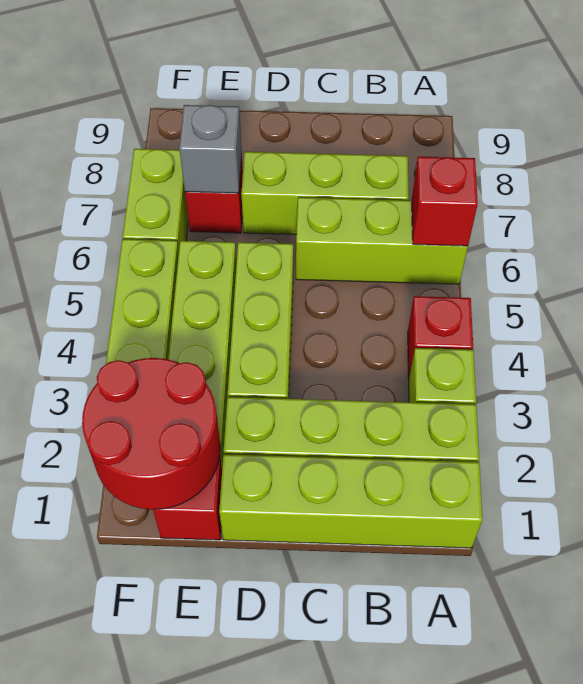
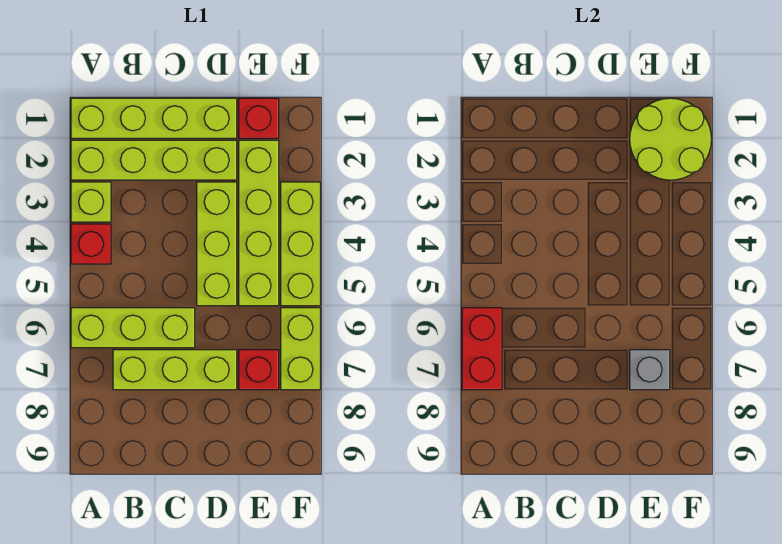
red brick A6 level 2 -> red brick A6:A7 level 2
red round brick E1:F2 level 2 -> lime round brick E1:F2 level 2

